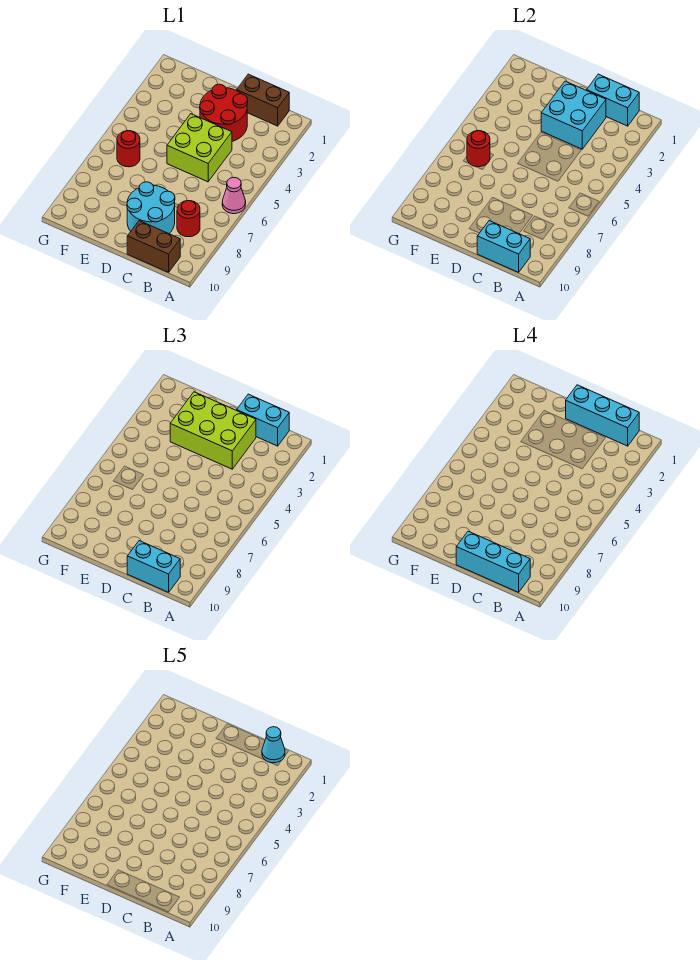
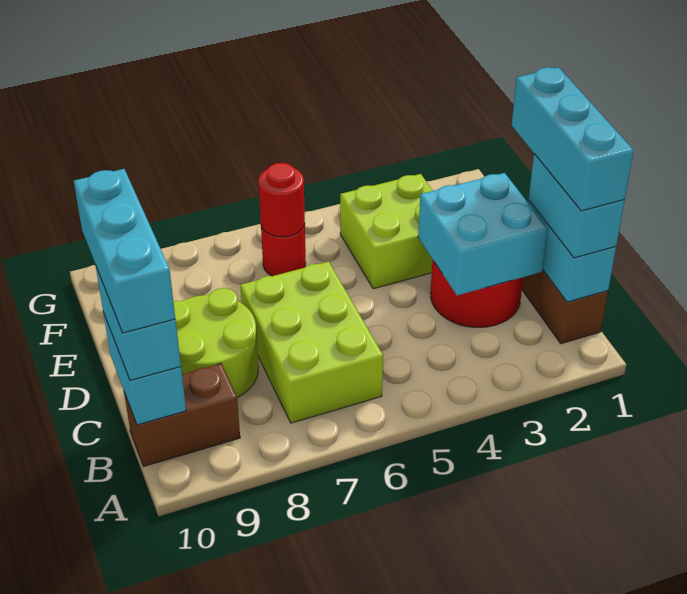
pink cone A6 level 1 -> none
cyan cone B1 level 5 -> none
red round brick B8 level 1 -> none
brown brick B10:C10 level 1 -> brown brick B9:B10 level 1
lime brick C2:E3 level 3 -> lime brick B6:D7 level 1
lime brick C4:D5 level 1 -> lime brick E3:F4 level 1
cyan round brick C8:D9 level 1 -> lime round brick C8:D9 level 1

